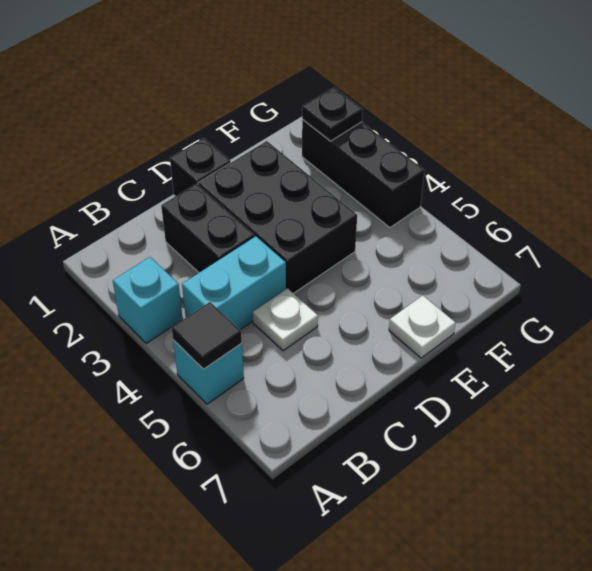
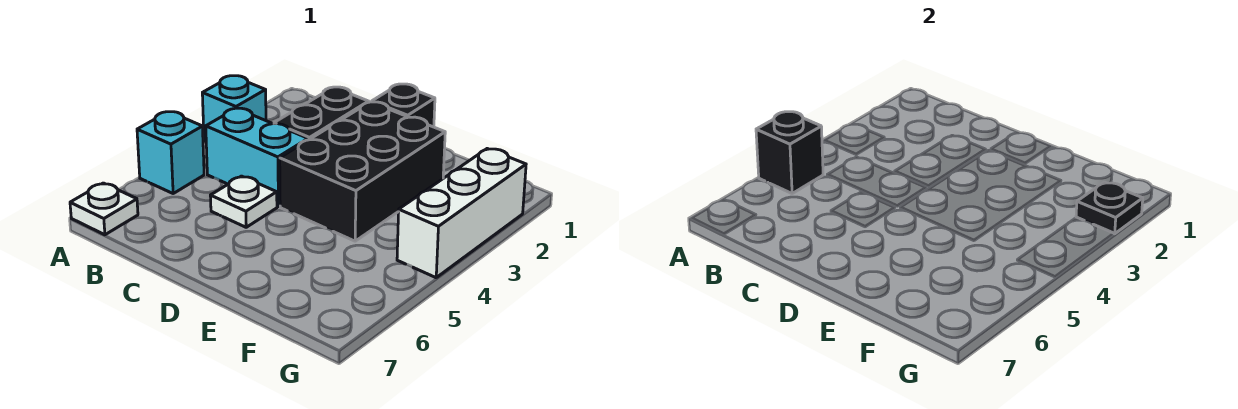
black tile A5 level 2 -> black brick A5 level 2
white plate E7 level 1 -> white plate A7 level 1
black brick G2:G4 level 1 -> white brick G2:G4 level 1

